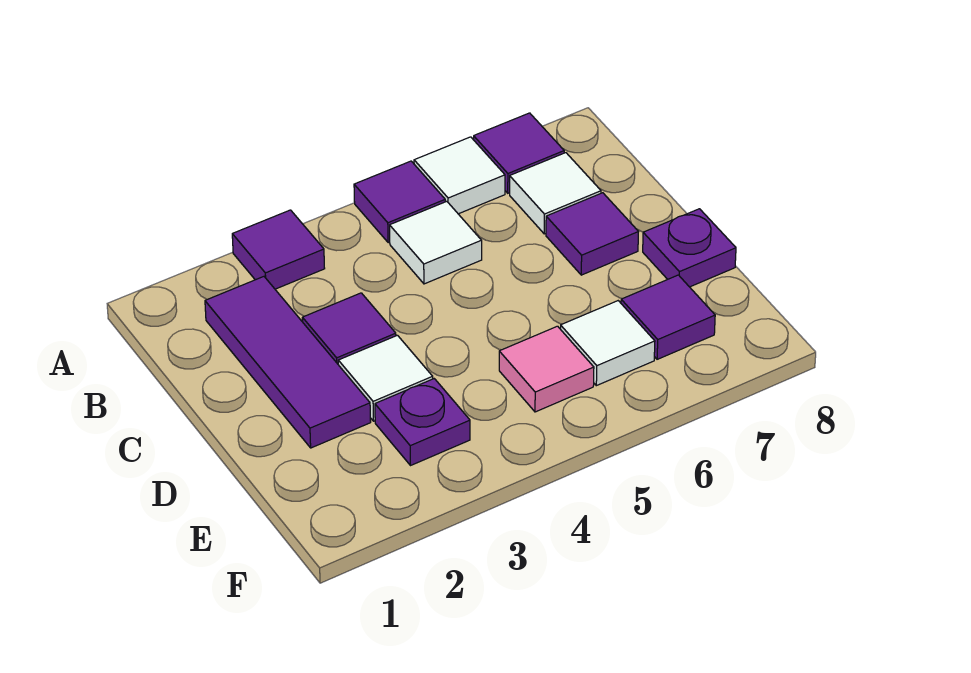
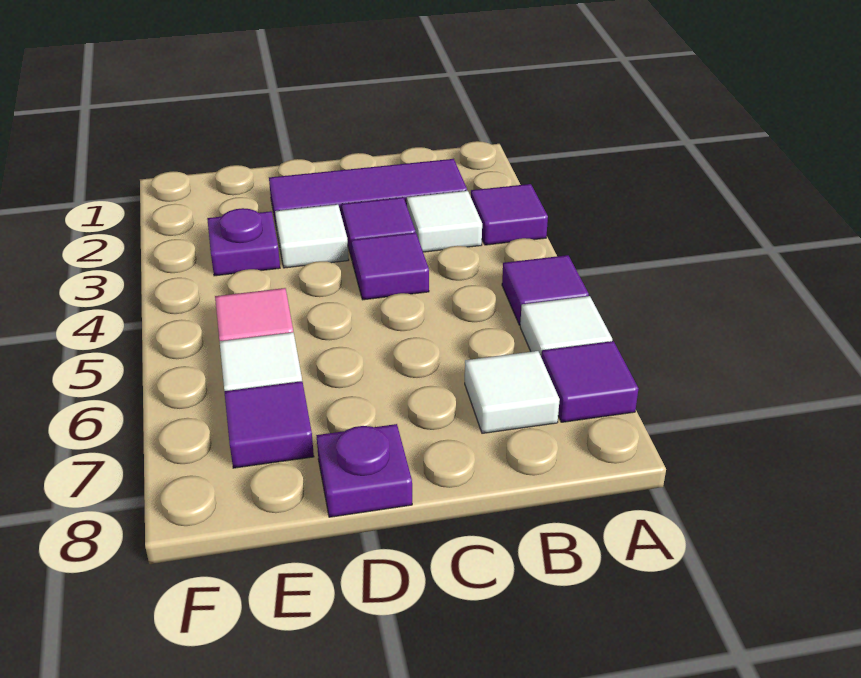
white tile B5 level 1 -> white tile B3 level 1
purple tile C7 level 1 -> purple tile C4 level 1

